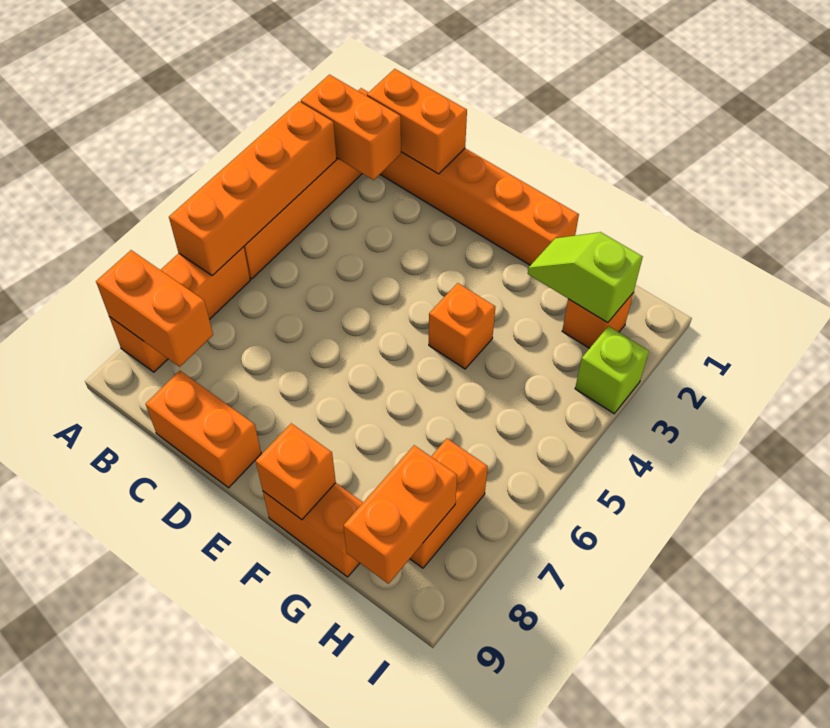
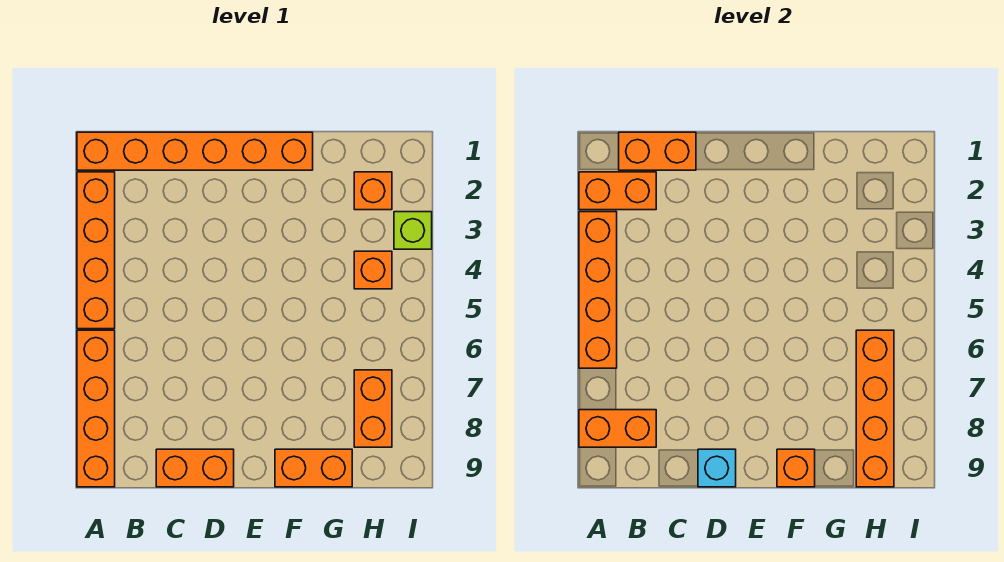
orange brick A6:A8 level 1 -> orange brick A6:A9 level 1
none -> cyan brick D9 level 2
orange brick F4 level 1 -> orange brick H4 level 1
lime slope G2:H2 level 2 top H -> none
orange brick H8:H9 level 2 -> orange brick H6:H9 level 2

